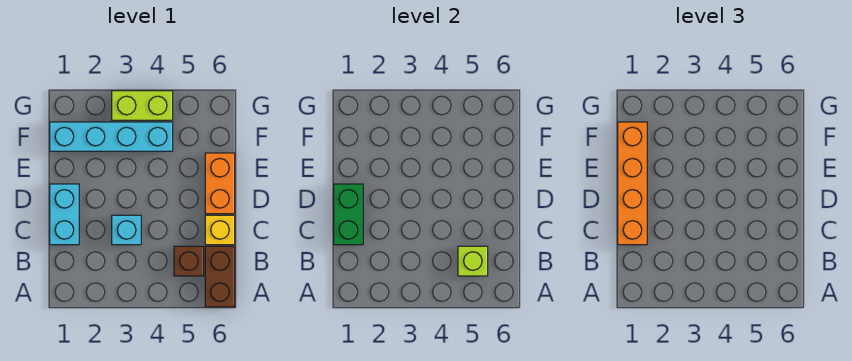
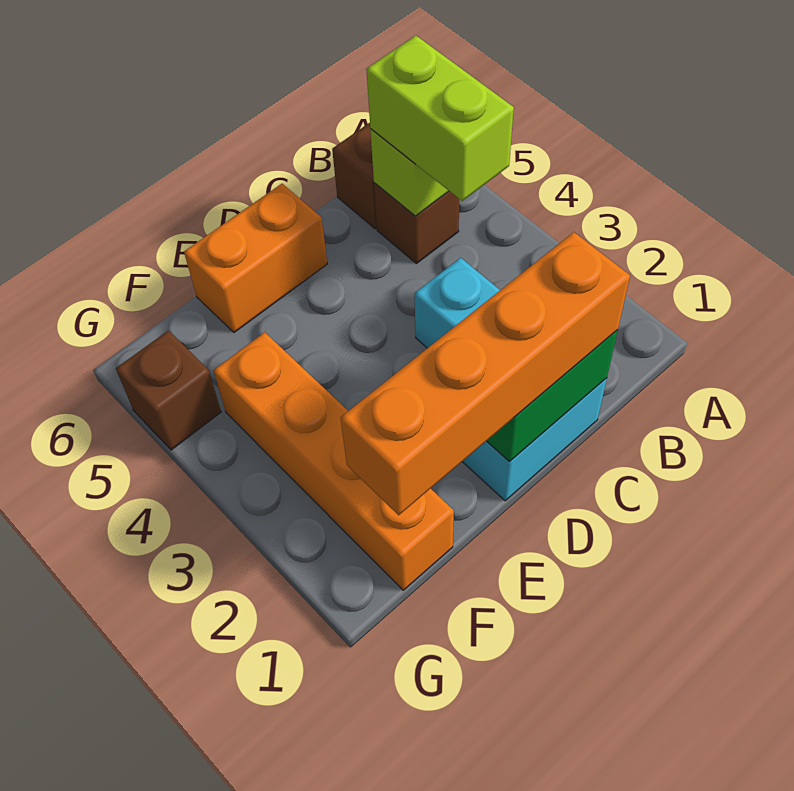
yellow brick C6 level 1 -> none
cyan brick F1:F4 level 1 -> orange brick F1:F4 level 1
lime brick G3:G4 level 1 -> lime brick B4:B5 level 3
none -> brown brick G5 level 1

